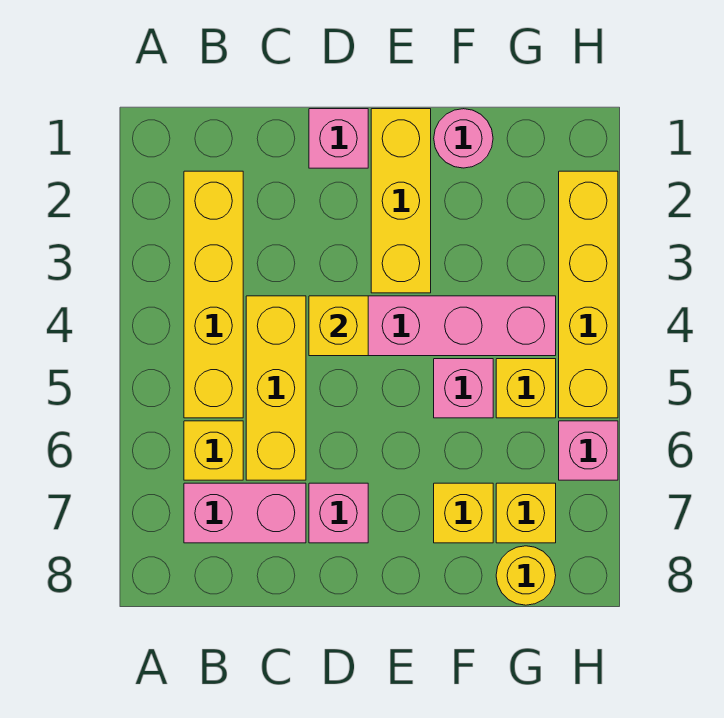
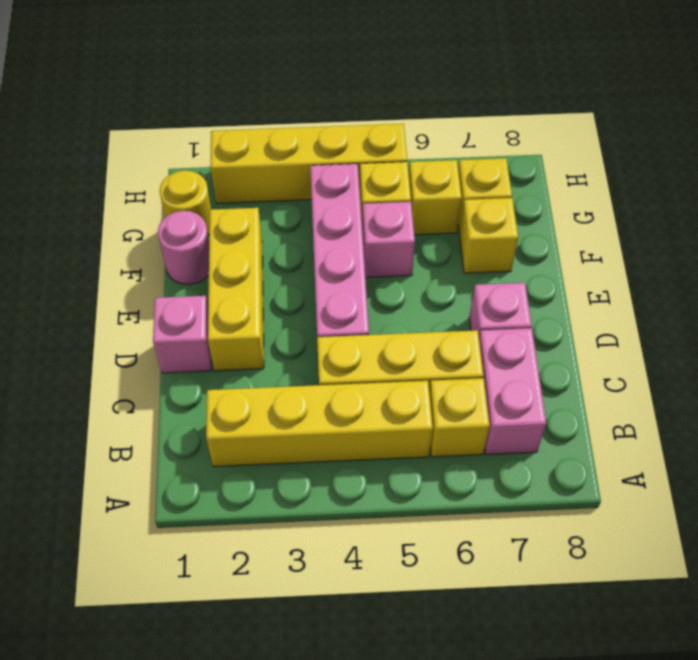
yellow brick D4 level 2 -> yellow brick G6 level 1
yellow brick E1:E3 level 1 -> yellow brick D2:F2 level 1
yellow round brick G8 level 1 -> yellow round brick G1 level 1
pink brick H6 level 1 -> none

